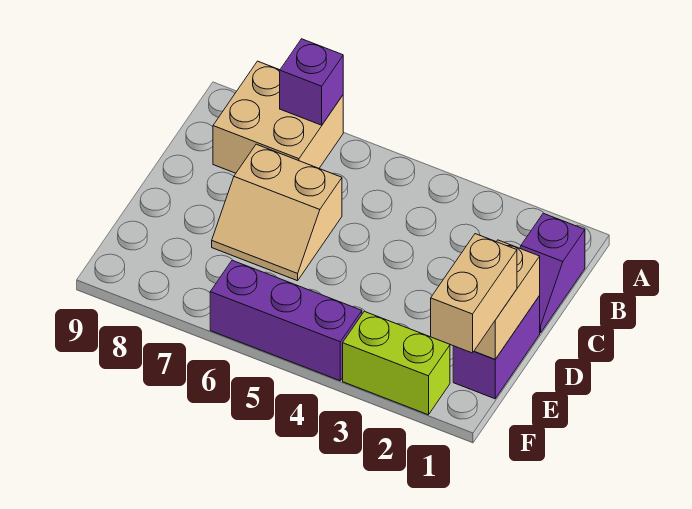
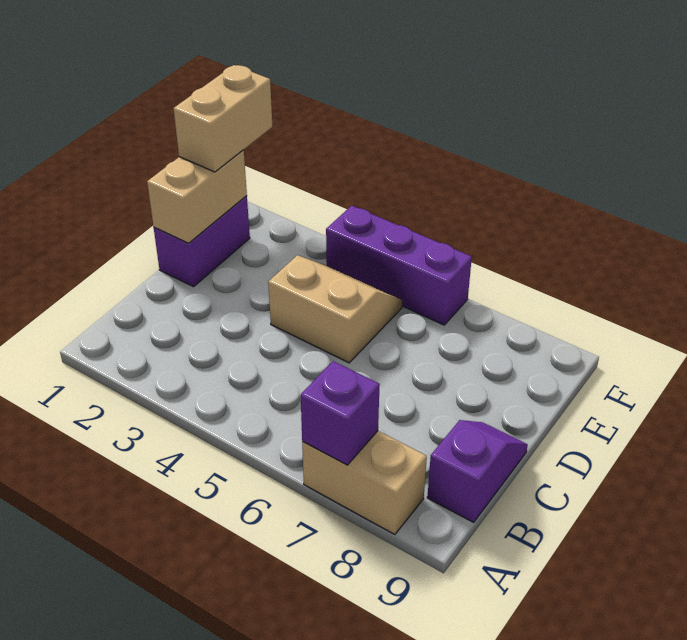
tan brick A7:B8 level 1 -> tan brick A7:A8 level 1
purple slope B1:C1 level 1 top B -> purple slope B9:C9 level 1 top B
tan slope C6:D7 level 1 top C -> tan slope D4:E5 level 1 top D
lime brick F2:F3 level 1 -> none

